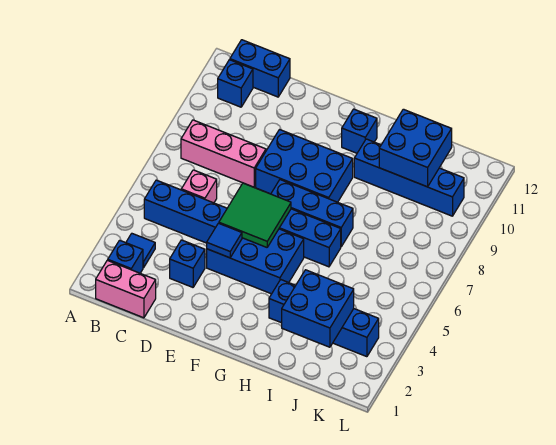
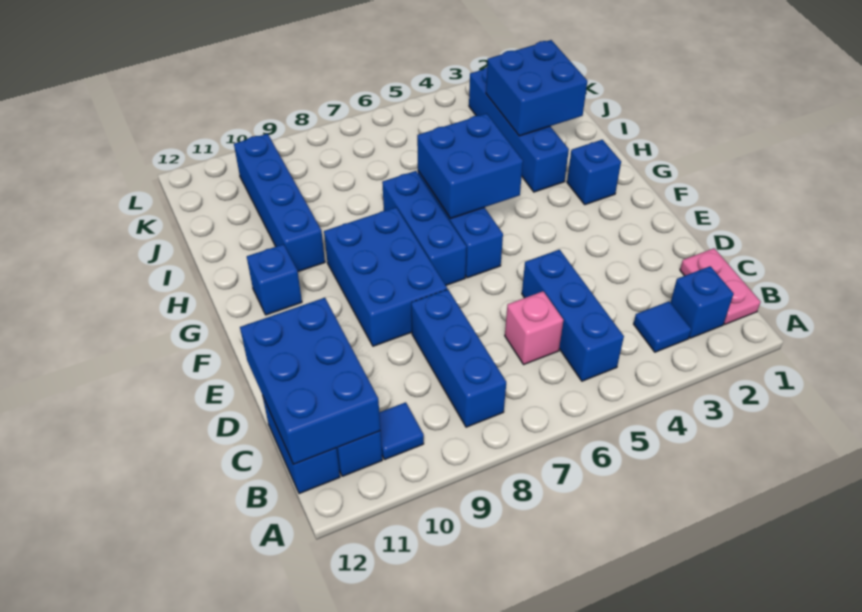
pink brick B1:C1 level 1 -> pink plate B1:C1 level 1
pink brick B8:D8 level 1 -> blue brick B8:D8 level 1
blue brick D3 level 1 -> blue brick G2 level 1
blue brick E4:G5 level 1 -> blue brick B11:D12 level 2
blue tile E4 level 2 -> blue tile B10 level 1
green tile E5:F6 level 2 -> none
blue brick I10:J11 level 2 -> blue brick G5:H6 level 2

